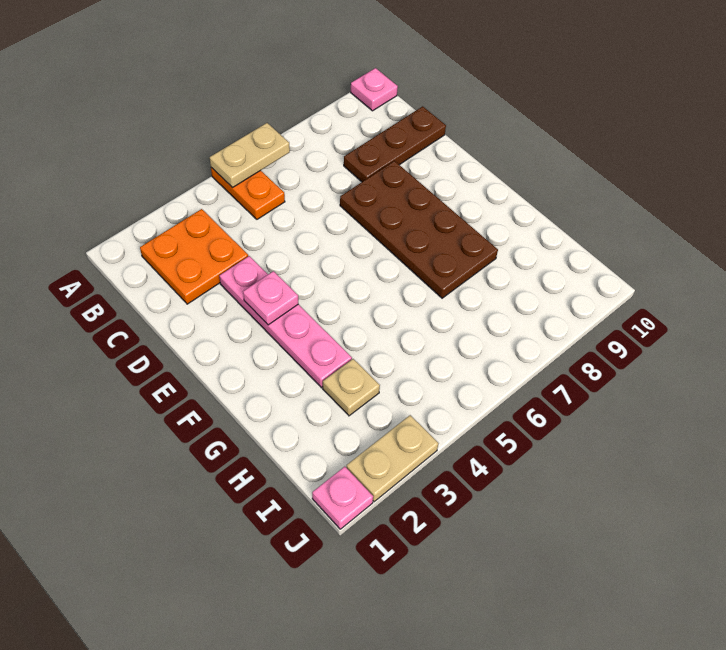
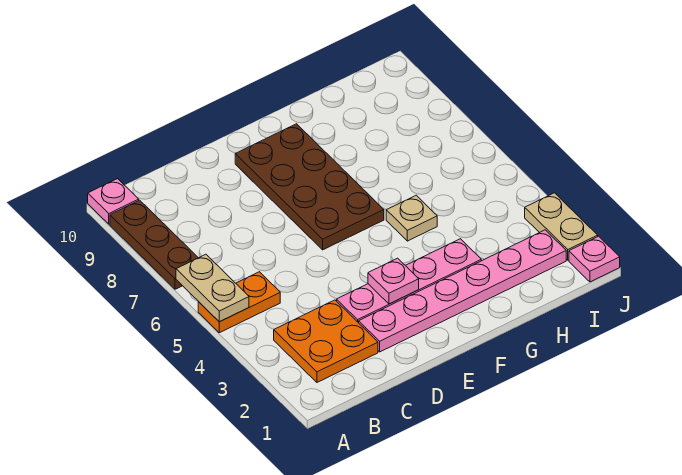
brown plate C8:C10 level 1 -> brown plate A7:A9 level 1
none -> pink plate D2:I2 level 1
brown plate D7:G8 level 1 -> brown plate E6:F9 level 1
tan plate H3 level 1 -> tan plate G5 level 1

